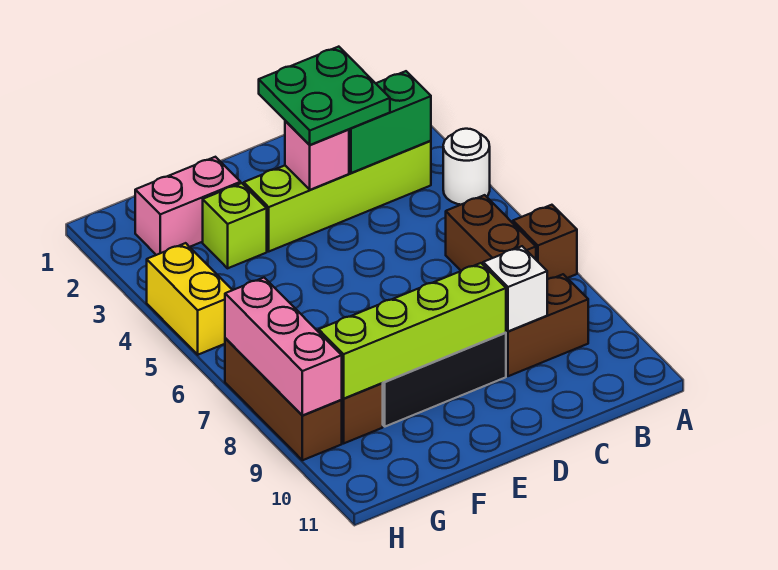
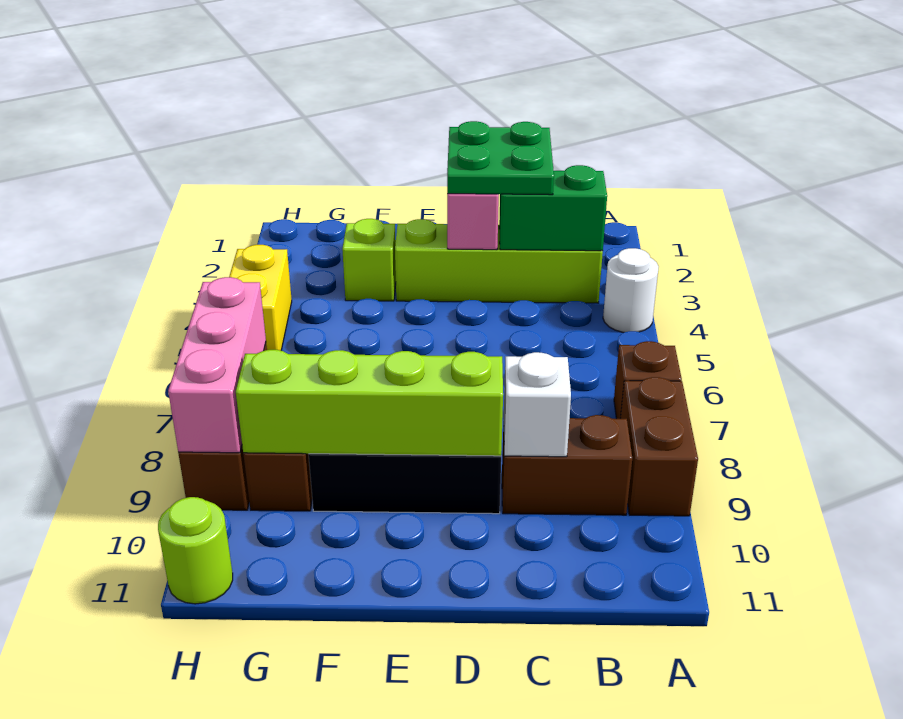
brown brick B6:B7 level 1 -> brown brick A8:A9 level 1
pink brick F2:G2 level 1 -> none
none -> lime round brick H11 level 1

